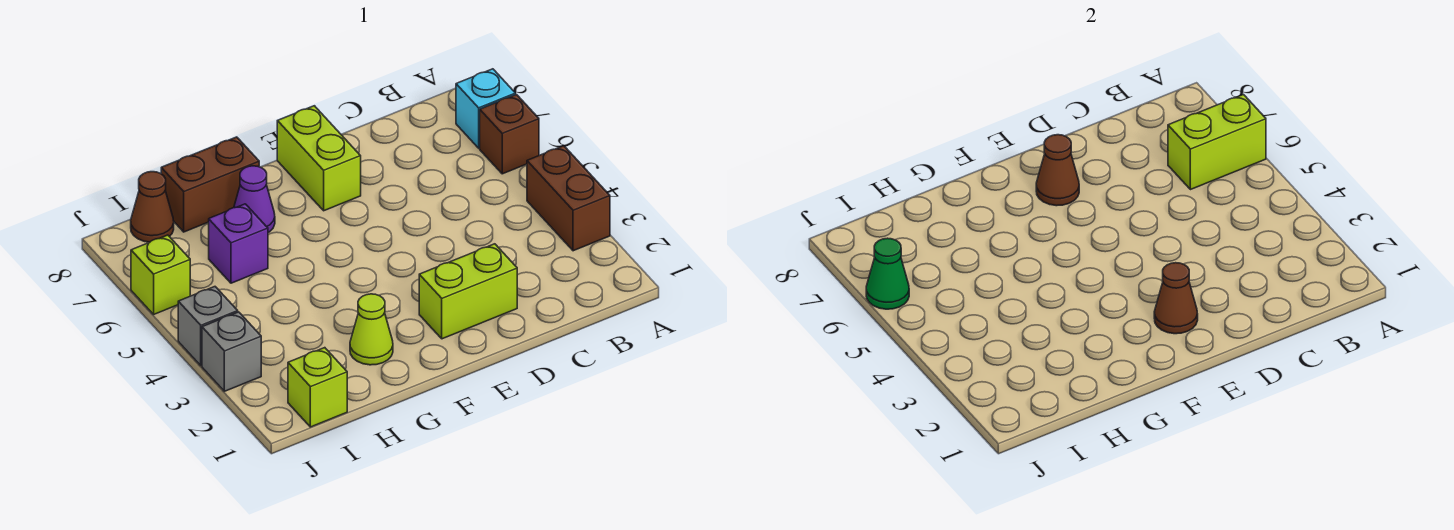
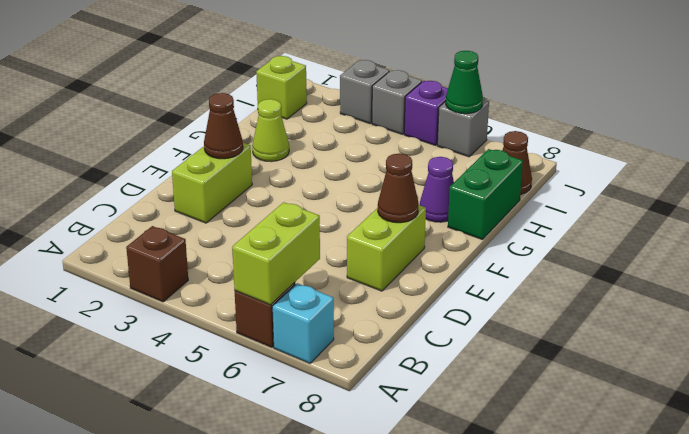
brown brick A3:A4 level 1 -> brown brick A3 level 1
lime brick E7:E8 level 1 -> lime brick D7:E7 level 1
brown brick G8:H8 level 1 -> green brick G8:H8 level 1
purple brick H6 level 1 -> purple brick J5 level 1
lime brick J6 level 1 -> grey brick J6 level 1

